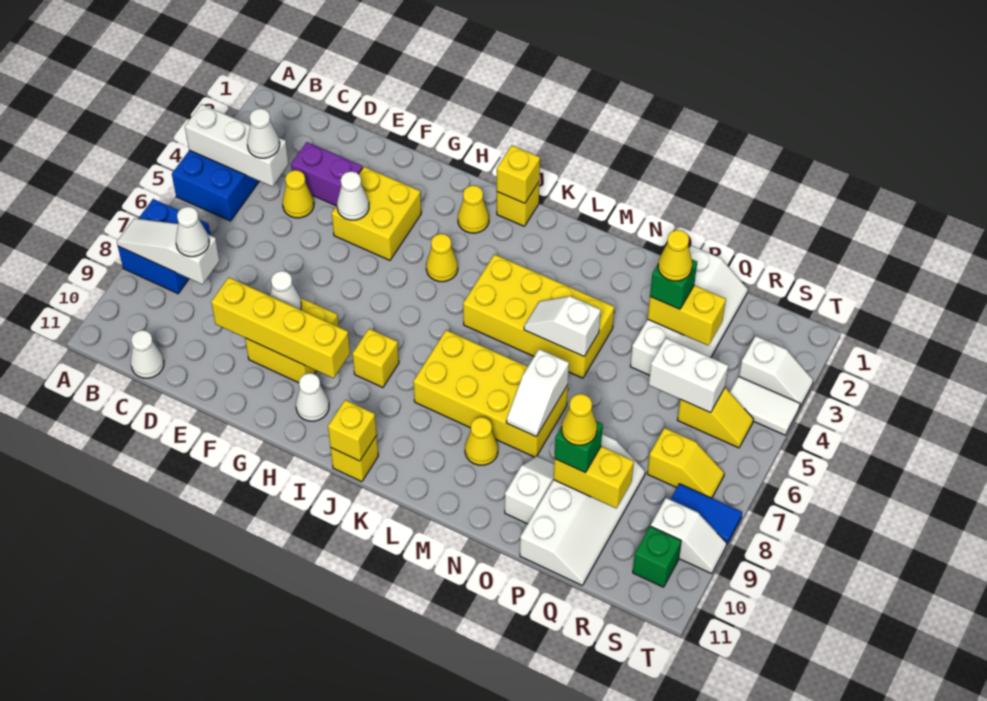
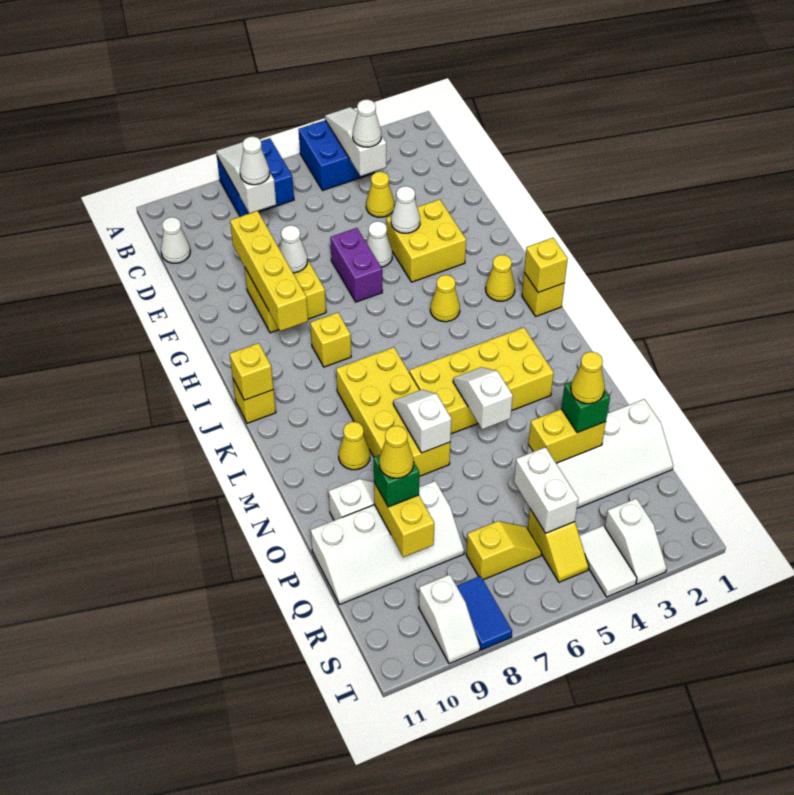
white brick A4:C4 level 2 -> white slope A4:C4 level 2 top C
purple brick D3:E3 level 1 -> purple brick F6:G6 level 1
white cone H10 level 1 -> white cone F5 level 1
yellow brick K4:N5 level 1 -> yellow brick L3:M6 level 1
white slope N7:N8 level 2 top 7 -> white slope M7:N7 level 2 top N
yellow brick P3:Q3 level 2 -> yellow brick P3:P4 level 2
yellow slope R7:S7 level 1 top R -> yellow slope R6:R7 level 1 top 7
green brick S10 level 1 -> none

